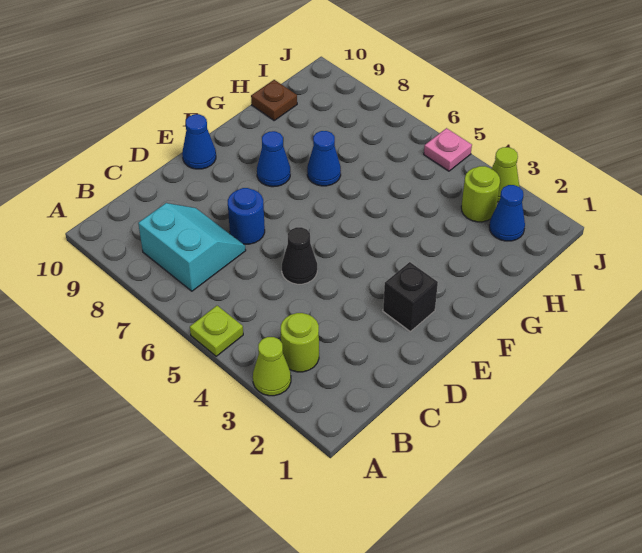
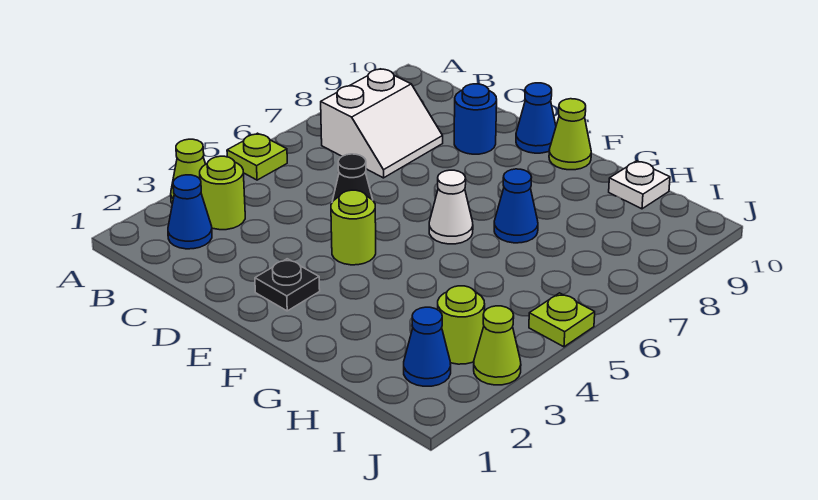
cyan slope B7:C8 level 1 top B -> white slope B7:C8 level 1 top B
blue round brick D7 level 1 -> blue round brick D9 level 1
black brick E2 level 1 -> black plate E2 level 1
none -> lime round brick E4 level 1
none -> white cone F6 level 1
blue cone F8 level 1 -> blue cone B2 level 1
none -> lime cone F10 level 1
brown plate H10 level 1 -> white plate H10 level 1
pink plate J5 level 1 -> lime plate J5 level 1

